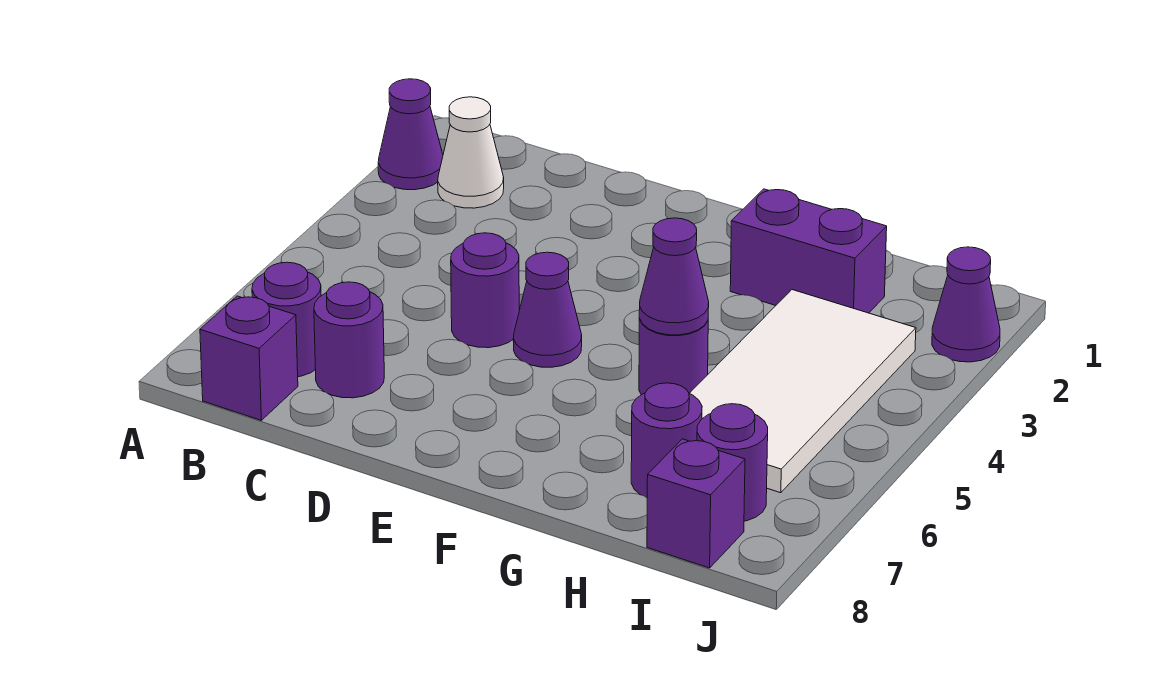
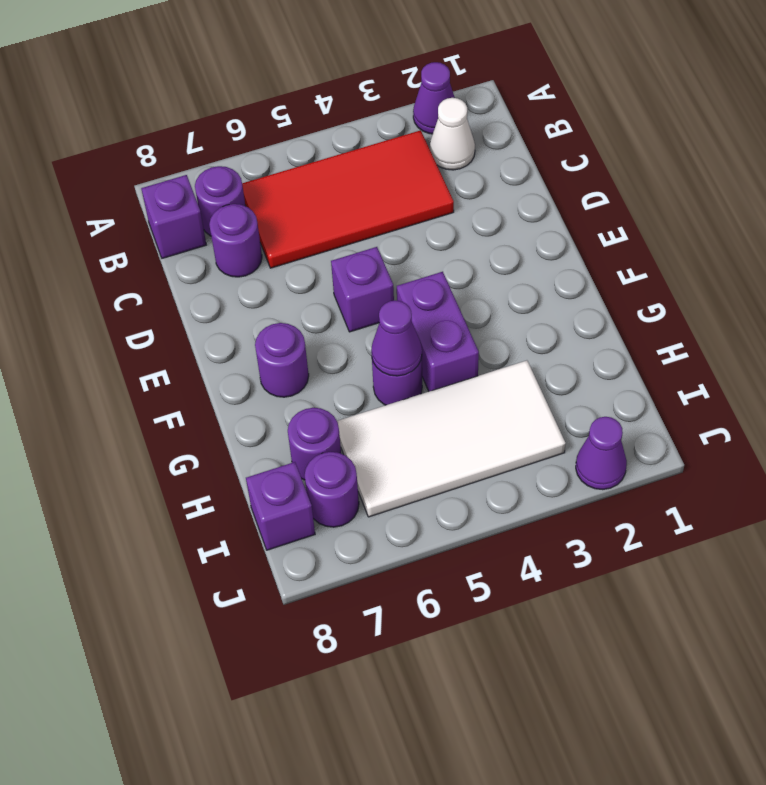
none -> red tile B3:C6 level 1
purple round brick D5 level 1 -> purple round brick F7 level 1
purple cone E5 level 1 -> purple brick E5 level 1
purple brick G2:H2 level 1 -> purple brick F4:G4 level 1

